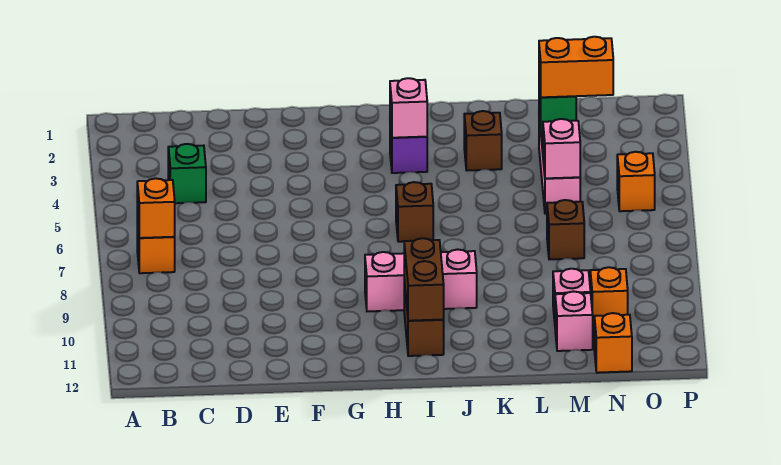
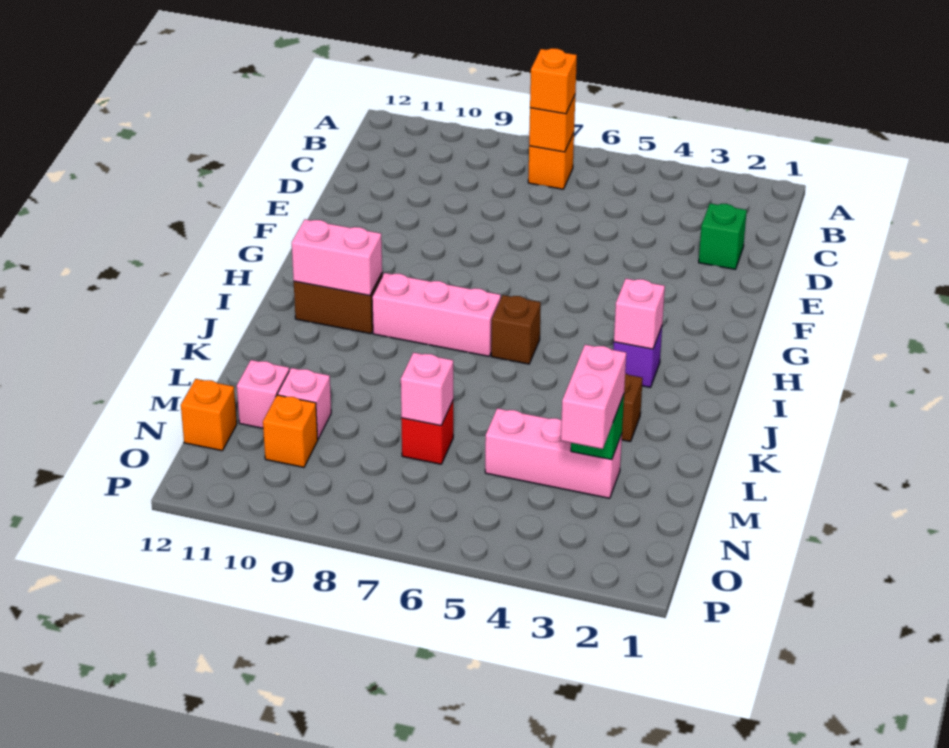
green brick C4 level 1 -> green brick D2 level 1
pink brick H9:J9 level 1 -> pink brick I7:I9 level 1
brown brick I10:I11 level 2 -> pink brick I10:I11 level 2
orange brick M3:N3 level 3 -> pink brick M3:N3 level 3
pink brick M5 level 2 -> pink brick M7 level 2
brown brick M7 level 1 -> red brick M7 level 1
orange brick O5 level 1 -> orange brick B7 level 3

